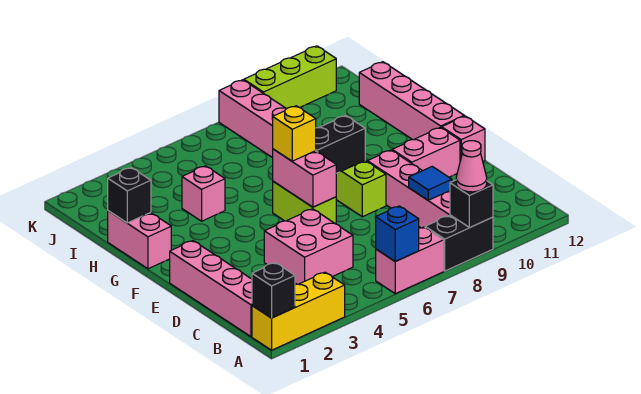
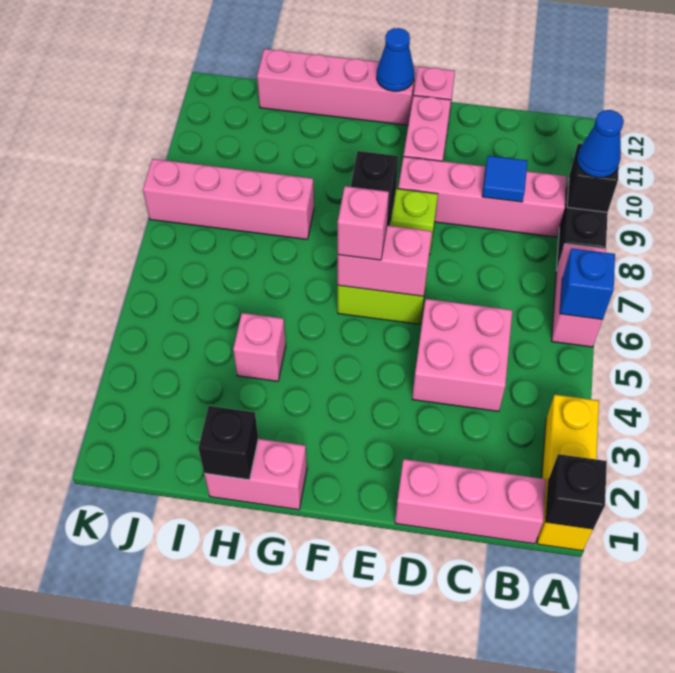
pink cone A9 level 3 -> blue cone A9 level 3
pink brick B1:E1 level 1 -> pink brick B1:D1 level 1
yellow brick F6 level 3 -> pink brick F6 level 3
none -> blue cone F12 level 2
lime brick K9:K11 level 1 -> none

